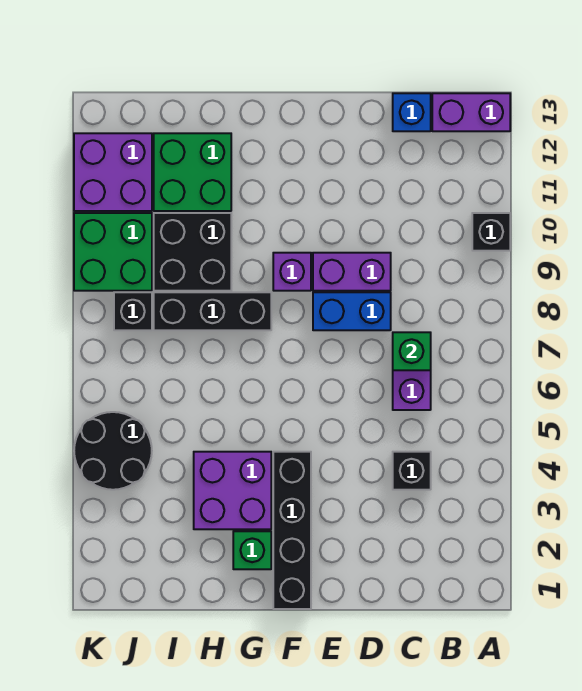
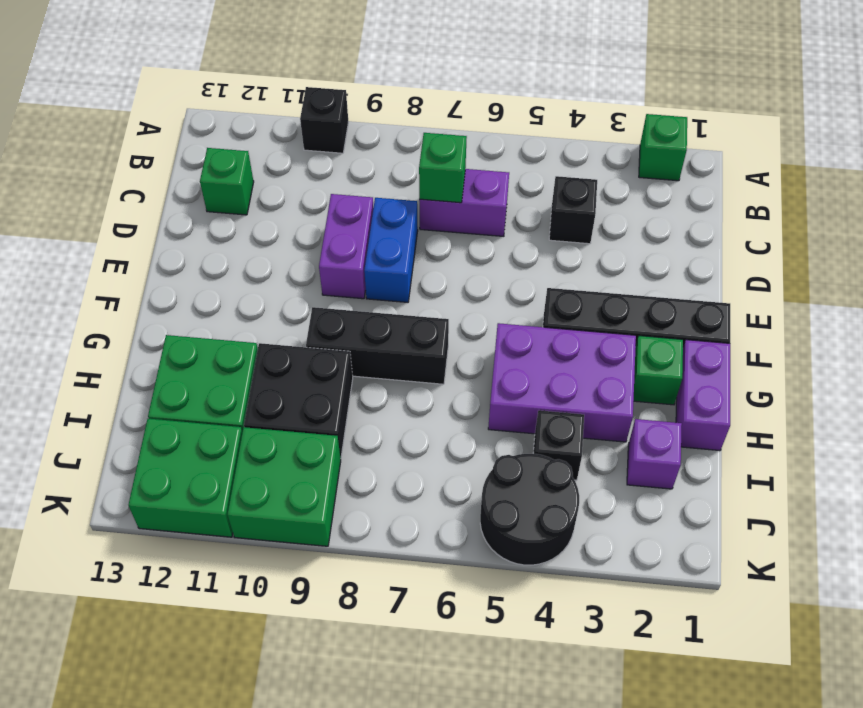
none -> green brick A2 level 1
purple brick A13:B13 level 1 -> purple brick G1:H1 level 1
none -> green brick C12 level 1
blue brick C13 level 1 -> none
purple brick F9 level 1 -> purple brick I2 level 1
purple brick G3:H4 level 1 -> purple brick G3:H5 level 1
black brick G8:I8 level 1 -> black brick G7:G9 level 1
black brick J8 level 1 -> black brick I4 level 1
purple brick J11:K12 level 1 -> green brick J11:K12 level 1

